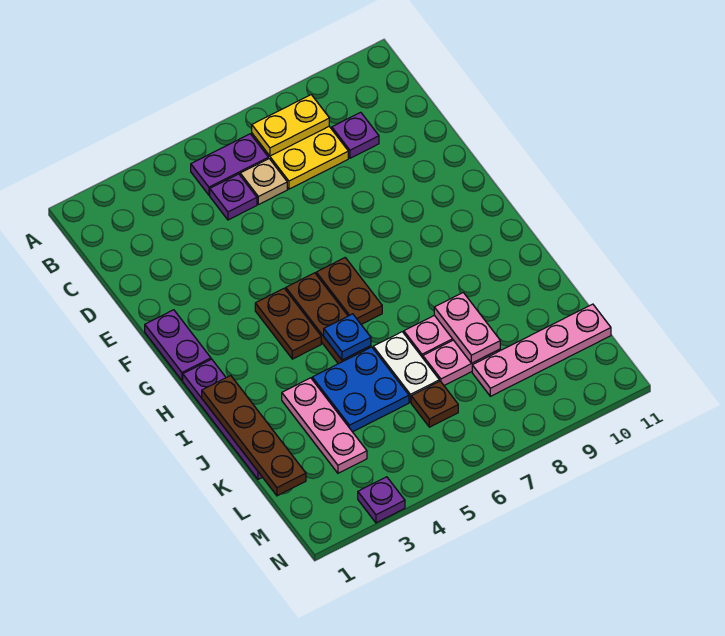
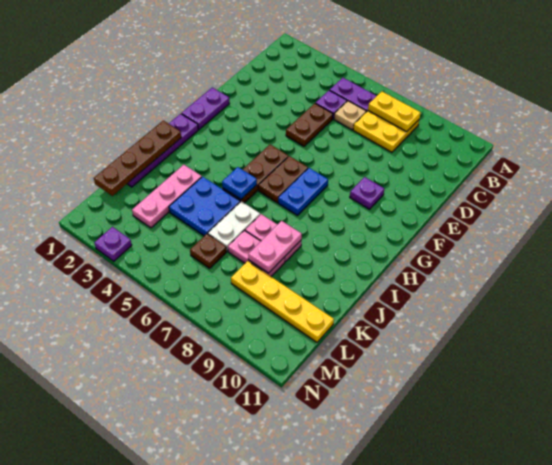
purple plate C9 level 1 -> purple plate F9 level 1
brown plate G4:H4 level 1 -> brown plate D5:E5 level 1
none -> blue plate G7:H7 level 1
pink plate L8:L11 level 1 -> yellow plate L8:L11 level 1

